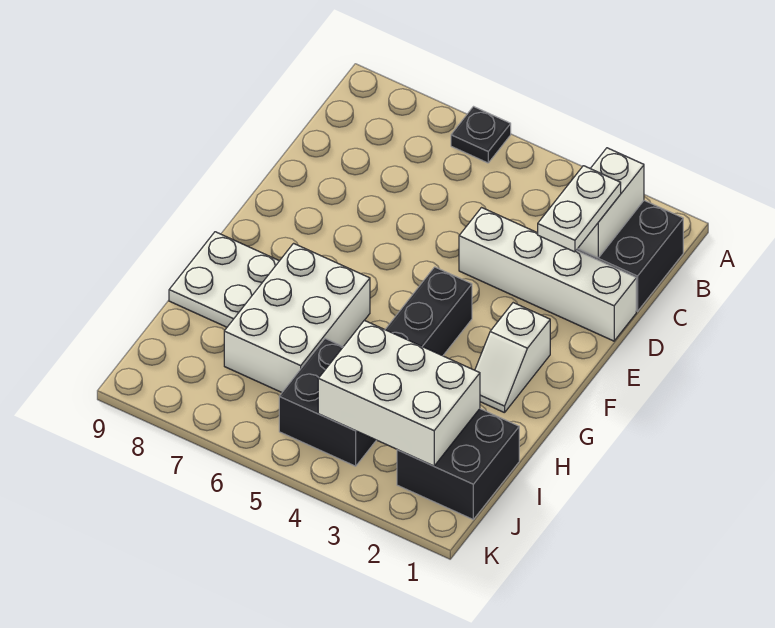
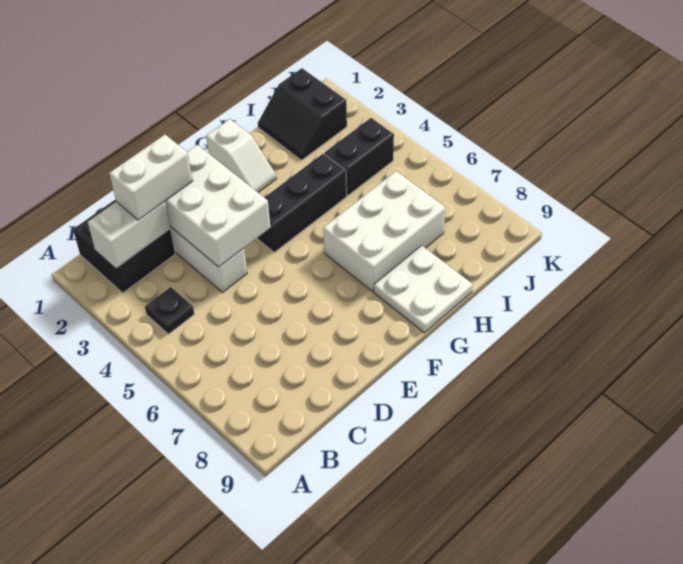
black plate A6 level 1 -> black plate B4 level 1
white plate C2:D2 level 3 -> white brick C2:D2 level 3
white slope F2:G2 level 1 top F -> white slope G1:G2 level 1 top 1
black brick I1:J2 level 1 -> black slope I1:J2 level 1 top J
white brick I2:J4 level 2 -> white brick D2:E4 level 2
black brick I4:J5 level 1 -> black brick I4:J4 level 1

